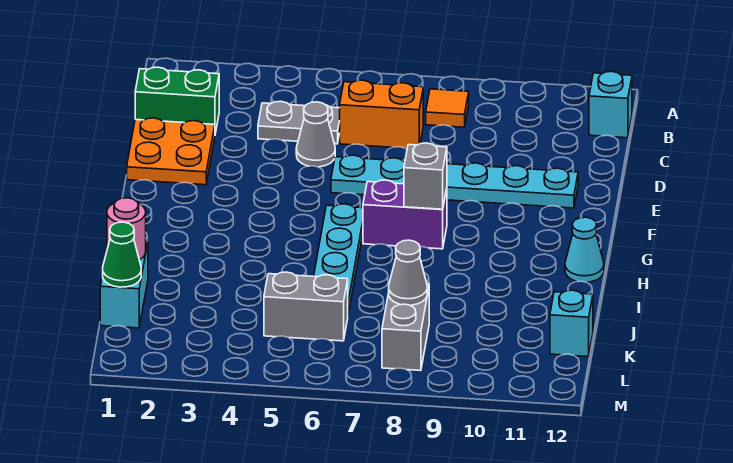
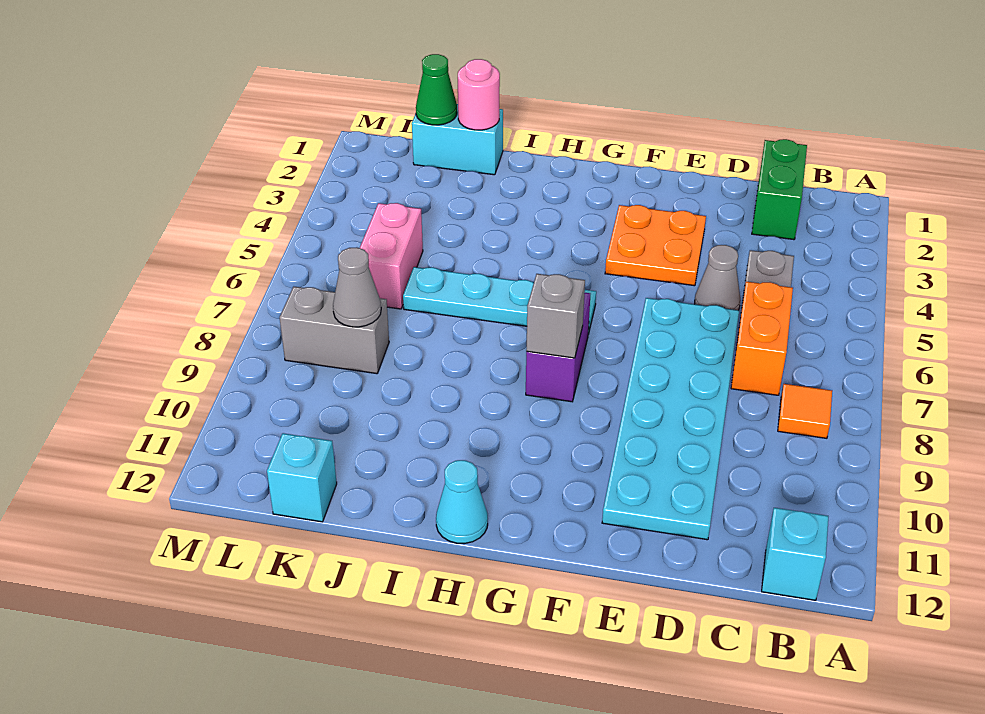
orange plate D1:E2 level 1 -> orange plate E3:F4 level 1
cyan plate E6:E11 level 1 -> cyan plate D6:E11 level 1
grey brick K5:K6 level 1 -> pink brick K5:K6 level 1

